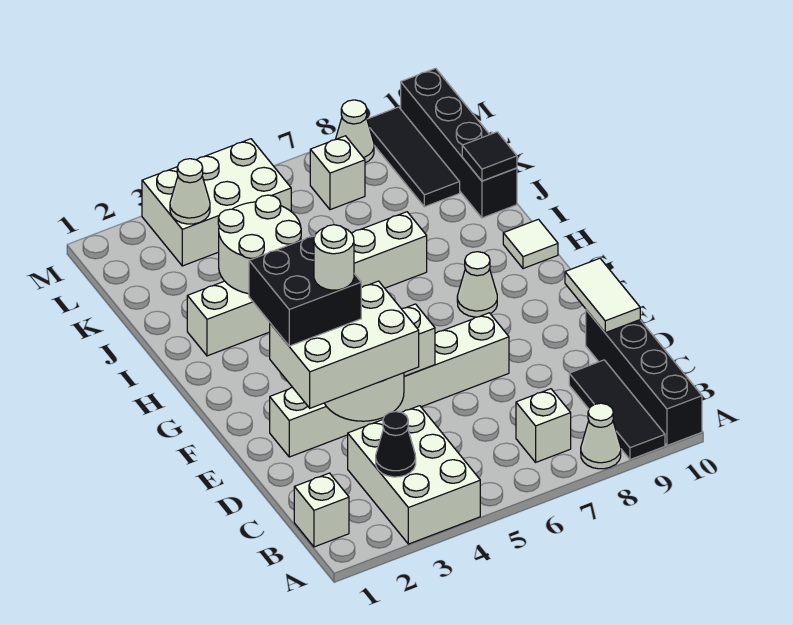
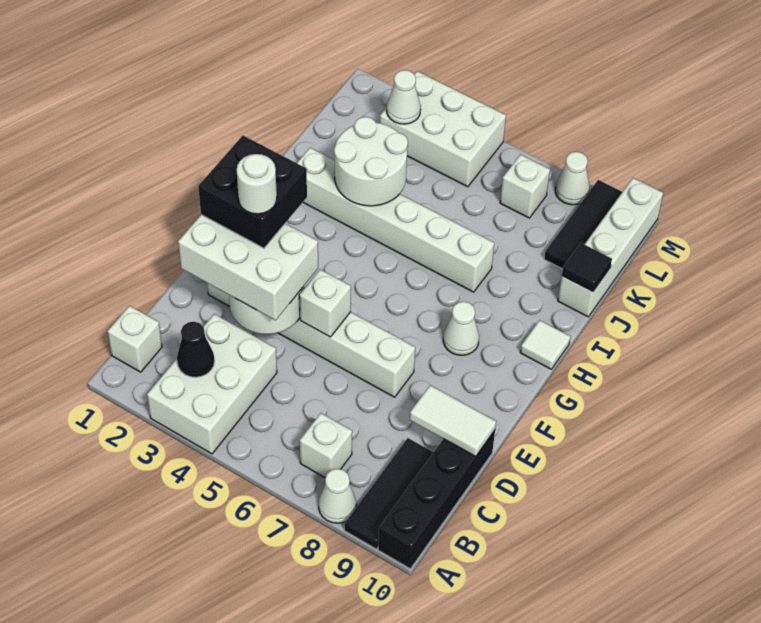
white tile D10:E10 level 2 -> white tile D9:D10 level 2
black brick J10:M10 level 1 -> white brick J10:M10 level 1

